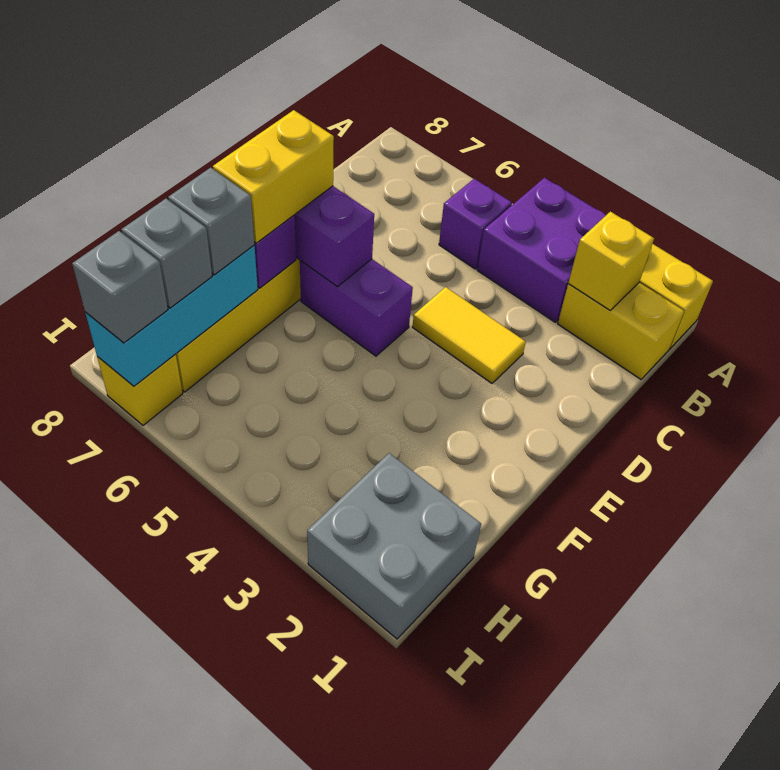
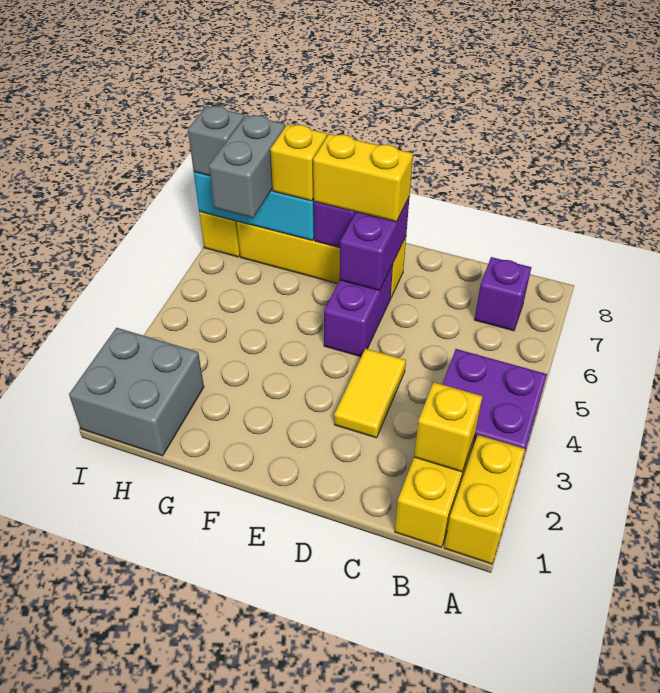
purple brick B5 level 1 -> purple brick B7 level 1
grey brick G7 level 3 -> yellow brick G7 level 3
grey brick H7 level 3 -> grey brick H6:H7 level 3

